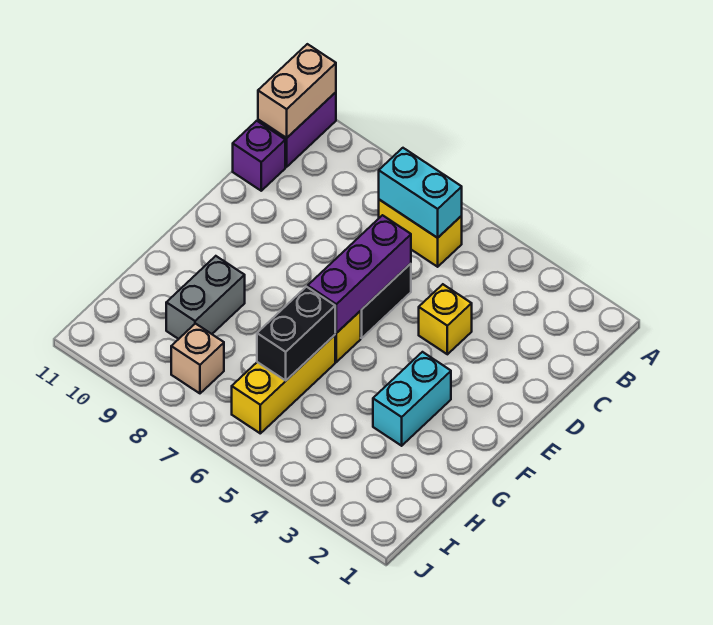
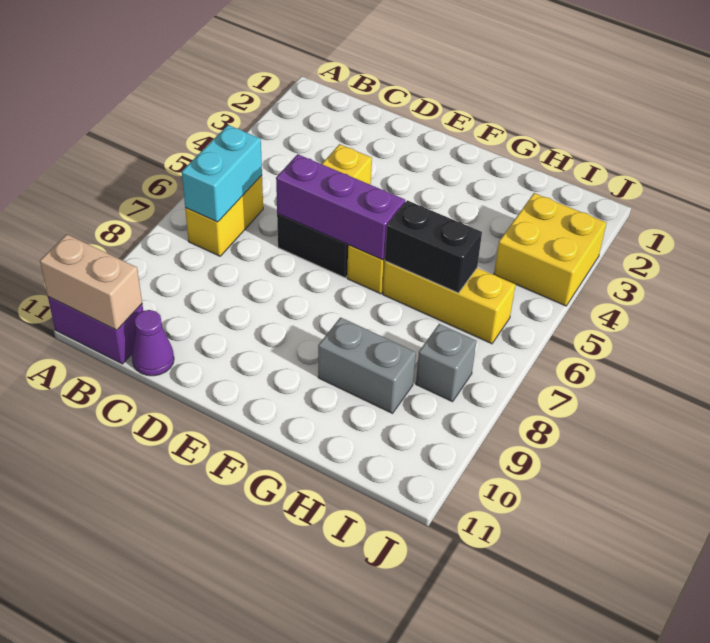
purple brick C11 level 1 -> purple cone C11 level 1
cyan brick F3:G3 level 1 -> none
none -> yellow brick I3:J4 level 1
tan brick I8 level 1 -> grey brick I8 level 1

